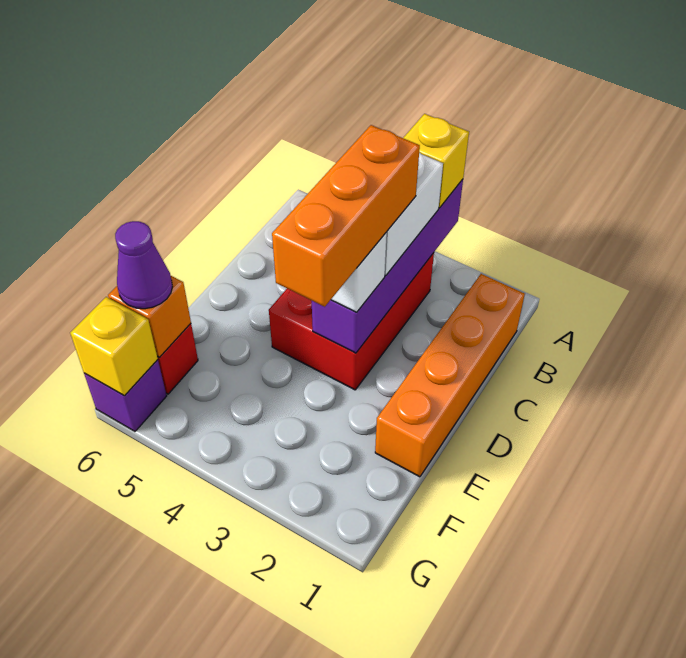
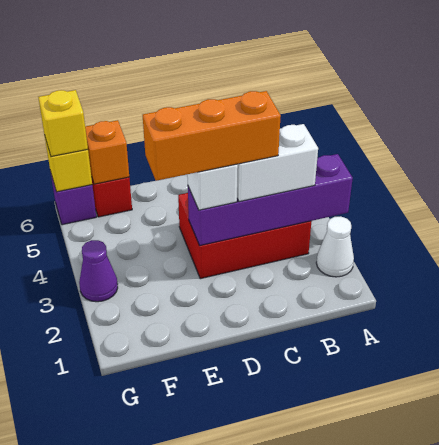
none -> white cone A2 level 1
yellow brick A3 level 3 -> yellow brick G6 level 3
orange brick B1:E1 level 1 -> none
purple cone F6 level 3 -> purple cone G3 level 1

